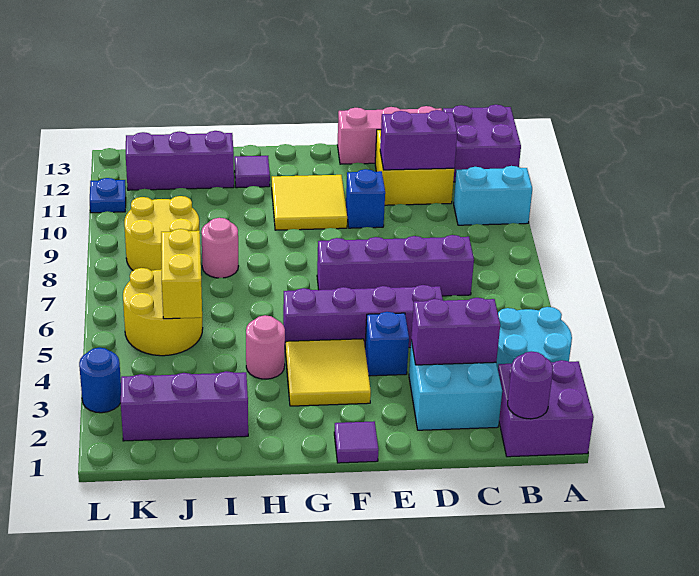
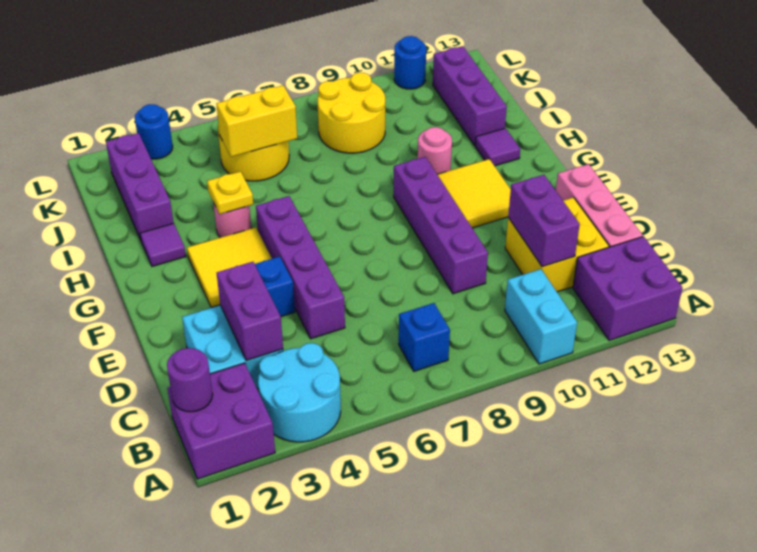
purple brick C7:F7 level 1 -> purple brick D9:G9 level 1
blue brick E10 level 1 -> blue brick B7 level 1
purple tile F1 level 1 -> purple tile H2 level 1
none -> yellow plate H4 level 2
pink round brick I8 level 1 -> pink round brick H10 level 1
blue plate L11 level 1 -> blue round brick L11 level 1

